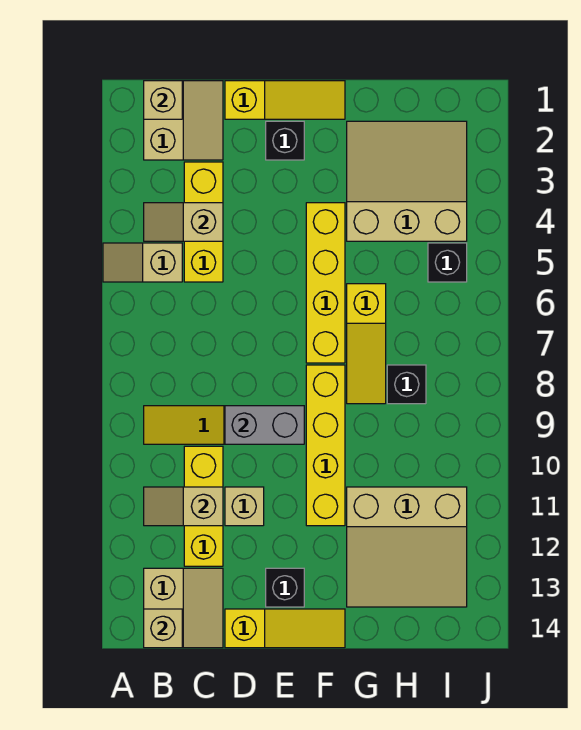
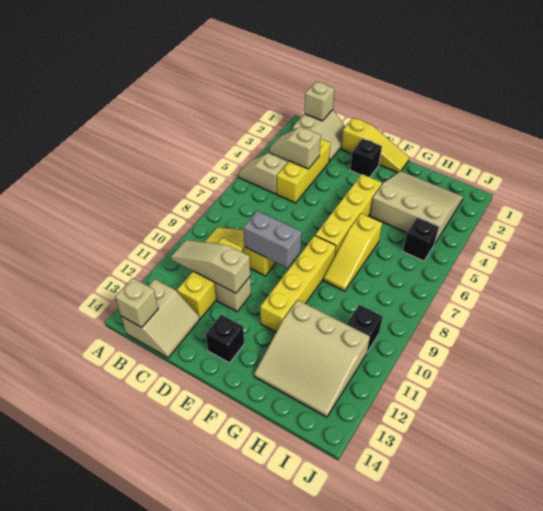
tan slope B11:C11 level 2 top C -> tan slope B11:D11 level 2 top D
yellow slope D14:F14 level 1 top D -> none
black brick H8 level 1 -> black brick I10 level 1

